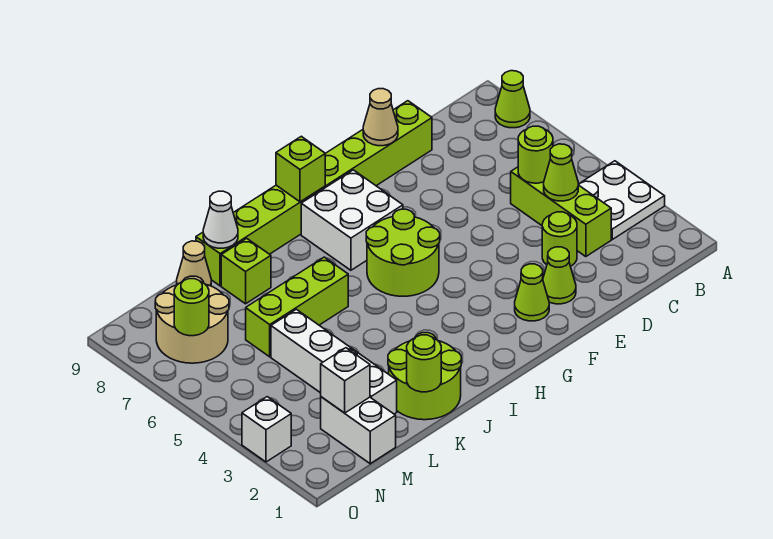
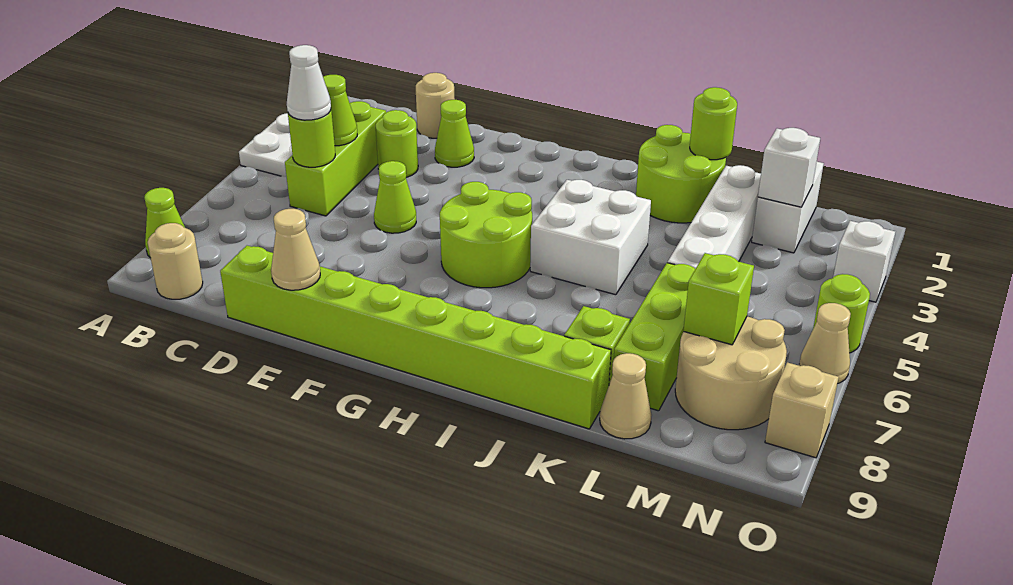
none -> tan round brick B9 level 1
none -> tan round brick D1 level 1
lime cone F2 level 1 -> lime cone E5 level 1
white brick G7:H8 level 1 -> white brick I4:J5 level 1
lime brick H9 level 2 -> lime brick M7 level 2
lime brick J6:L6 level 1 -> lime brick L6:L8 level 1
white cone K9 level 2 -> white cone C5 level 3
lime round brick N7 level 2 -> lime round brick O5 level 1
none -> tan cone O6 level 1
none -> tan brick O8 level 1

